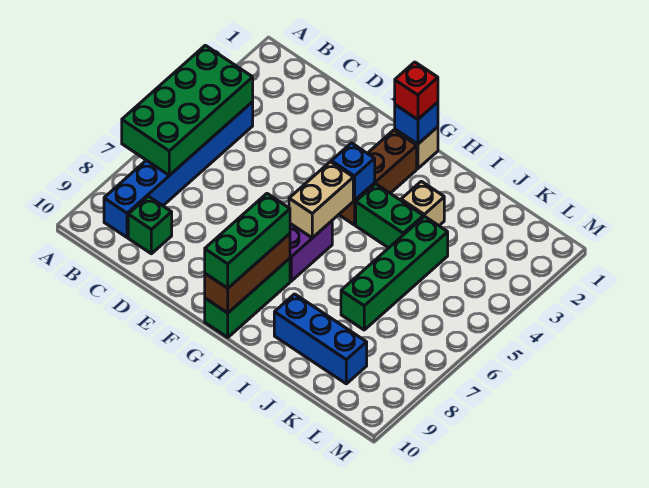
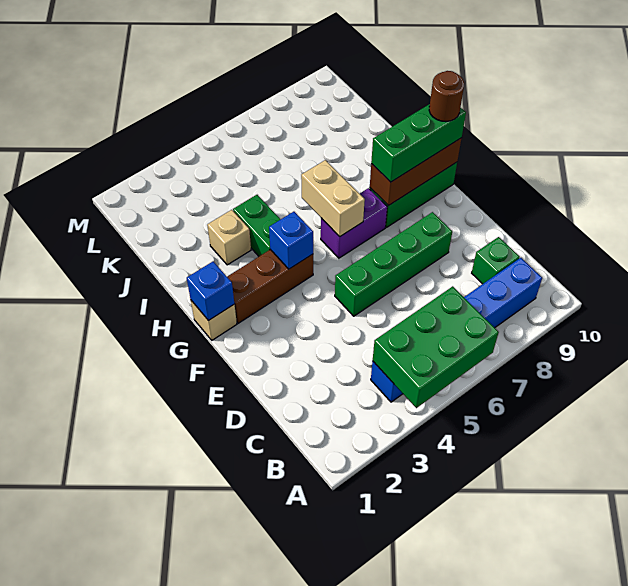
green brick A4:B7 level 2 -> green brick A4:B6 level 2
red brick G1 level 3 -> none
tan brick G5:G6 level 2 -> tan brick G6:H6 level 2
none -> brown round brick G10 level 4
blue brick I9:K9 level 1 -> none
green brick J4:J7 level 1 -> green brick E5:E8 level 1

